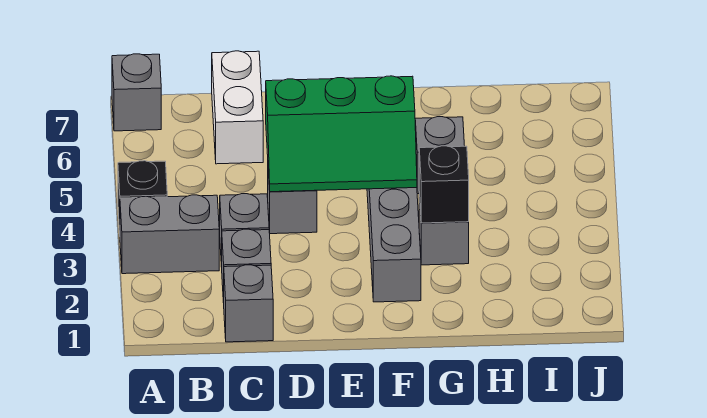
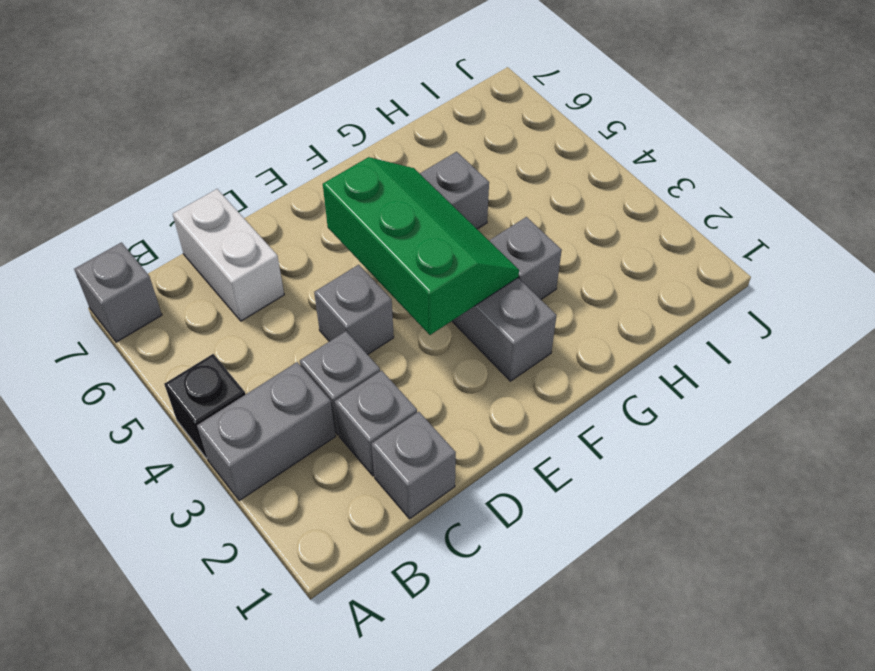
green slope D4:F5 level 2 top 5 -> green slope E3:F5 level 2 top E
black brick G3 level 2 -> none

